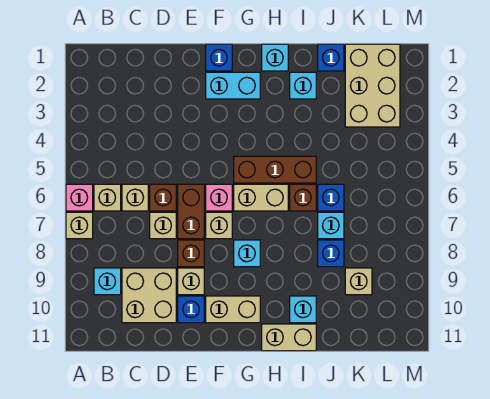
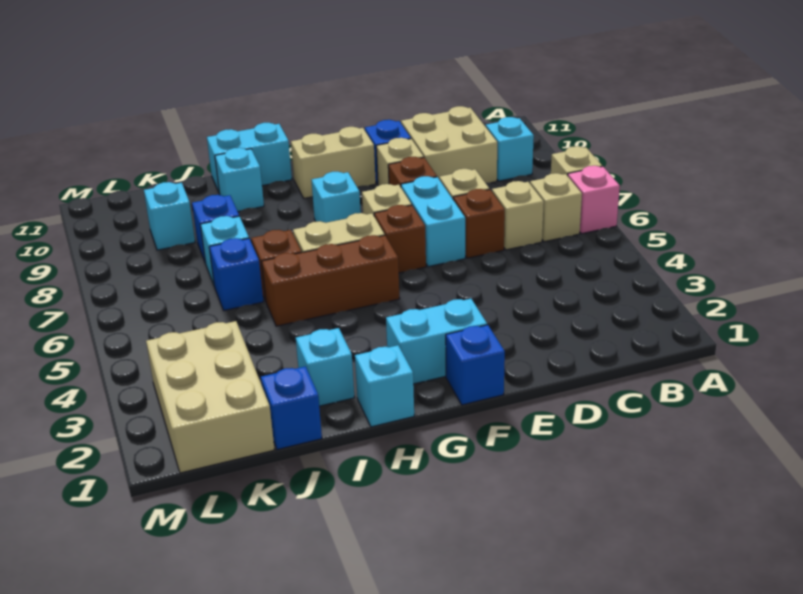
brown brick E6:E7 level 1 -> cyan brick E6:E7 level 1
pink brick F6 level 1 -> brown brick F6 level 1
tan brick H11:I11 level 1 -> cyan brick H11:I11 level 1
tan brick K9 level 1 -> cyan brick K9 level 1

